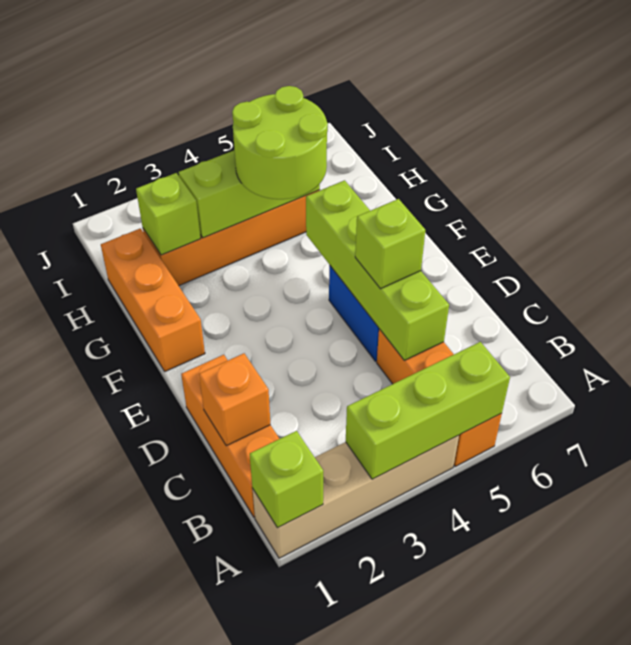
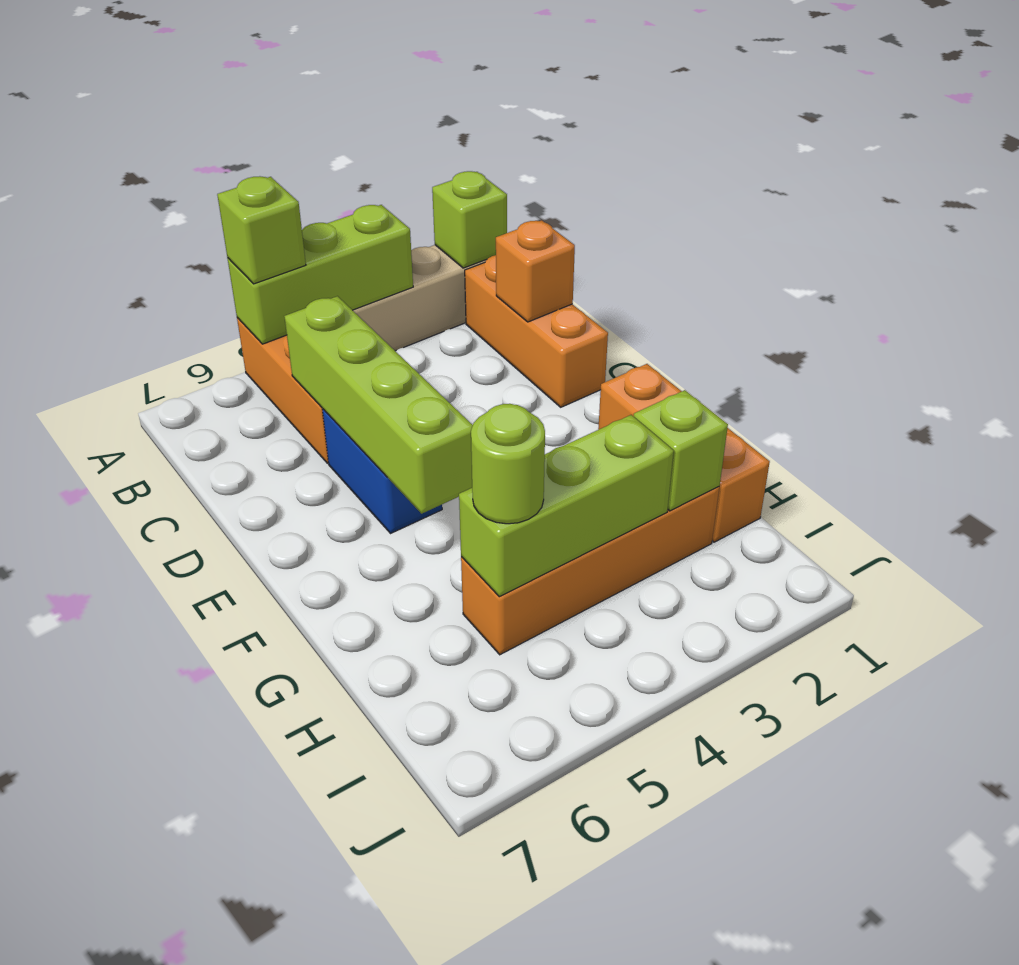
lime brick D5 level 3 -> lime brick A5 level 3
lime round brick G4:H5 level 3 -> lime round brick H5 level 3

